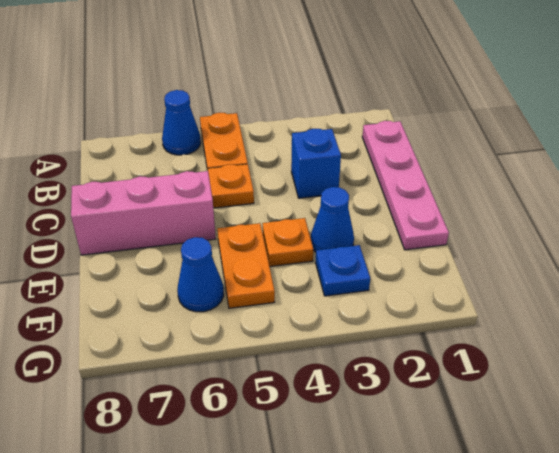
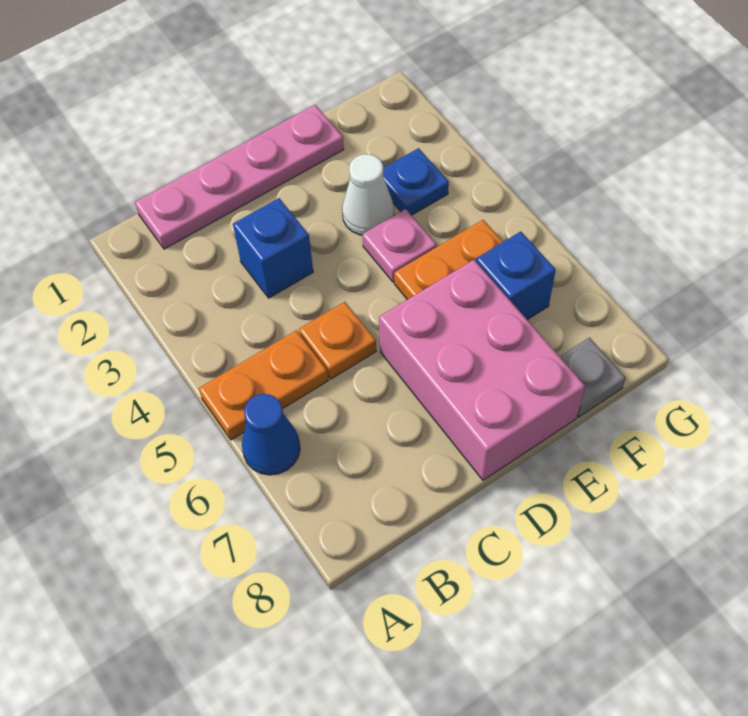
pink brick D6:D8 level 1 -> pink brick D6:E8 level 1
blue cone E3 level 1 -> white cone E3 level 1
orange plate E4 level 1 -> pink plate E4 level 1
blue cone F6 level 1 -> blue brick F6 level 1
none -> grey plate F8 level 1

